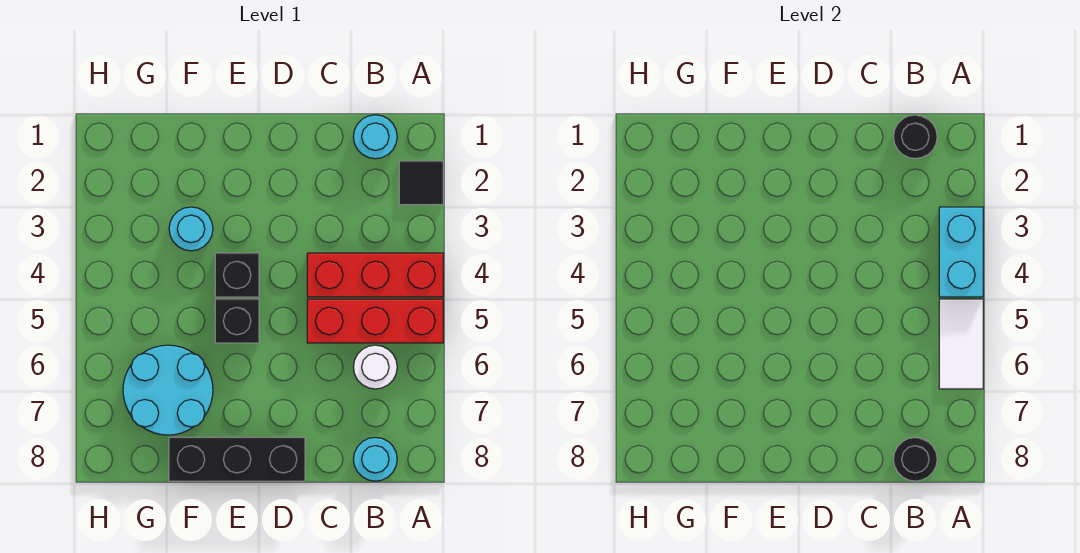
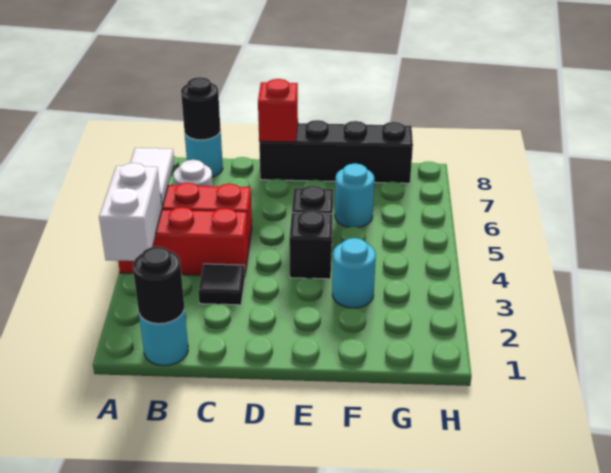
black tile A2 level 1 -> black tile C3 level 1
cyan brick A3:A4 level 2 -> white brick A3:A4 level 2
black brick D8:F8 level 1 -> black brick D8:G8 level 1
none -> red brick D8 level 2
cyan round brick F6:G7 level 1 -> cyan round brick F6 level 1

